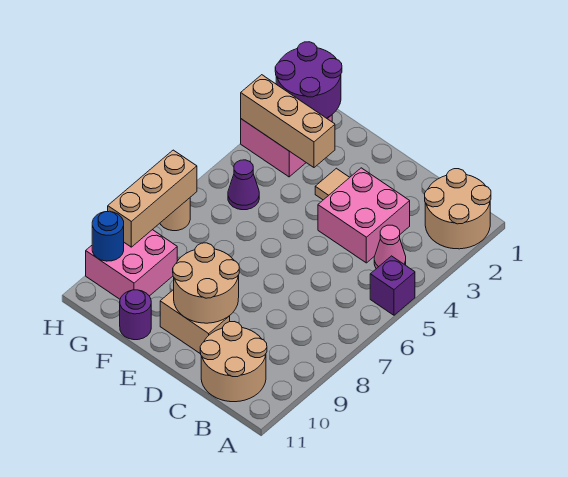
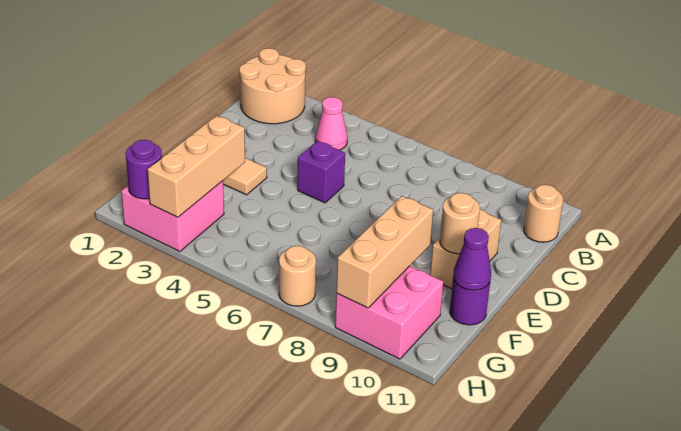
purple brick A5 level 1 -> purple brick D5 level 1
tan round brick B10:C11 level 1 -> tan round brick B11 level 1
pink brick C3:D4 level 1 -> none
tan round brick D9:E10 level 2 -> tan round brick E10 level 2
purple round brick G1:H2 level 2 -> purple round brick H2 level 2
purple cone G5 level 1 -> purple cone F11 level 2
tan brick H7:H9 level 2 -> tan brick F9:H9 level 2
blue round brick H10 level 2 -> none

